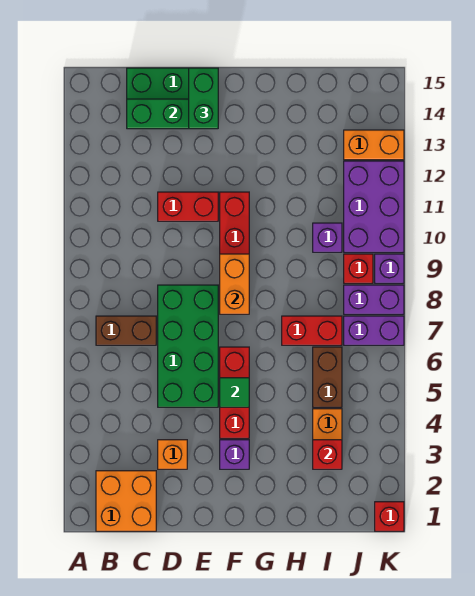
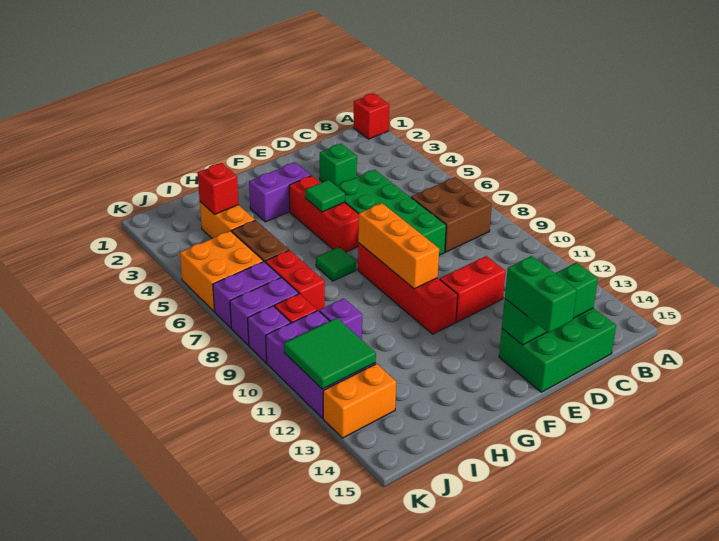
orange brick B1:C2 level 1 -> orange brick J5:K6 level 1
brown brick B7:C7 level 1 -> brown brick B7:C8 level 1
orange brick D3 level 1 -> green brick D3 level 1
purple brick F3 level 1 -> purple brick F3:G3 level 1
orange brick F8:F9 level 2 -> orange brick F8:F10 level 2
none -> green tile G7 level 1
red brick H7:I7 level 1 -> red brick I7:I8 level 1
none -> green tile J11:K12 level 2
red brick K1 level 1 -> red brick A1 level 1

